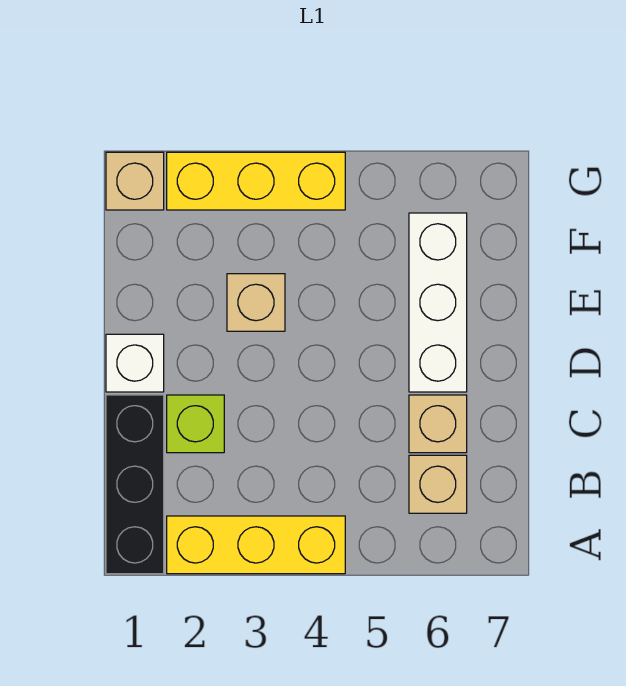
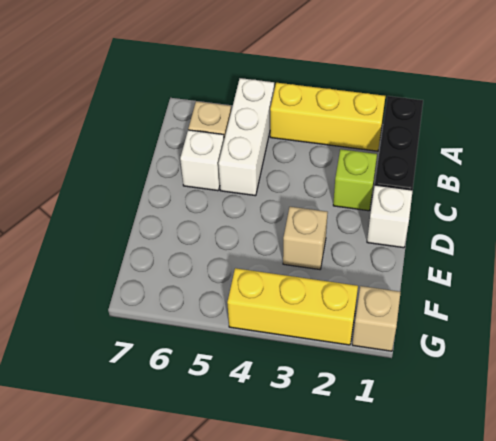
tan brick C6 level 1 -> white brick C6 level 1
white brick D6:F6 level 1 -> white brick A5:C5 level 1

